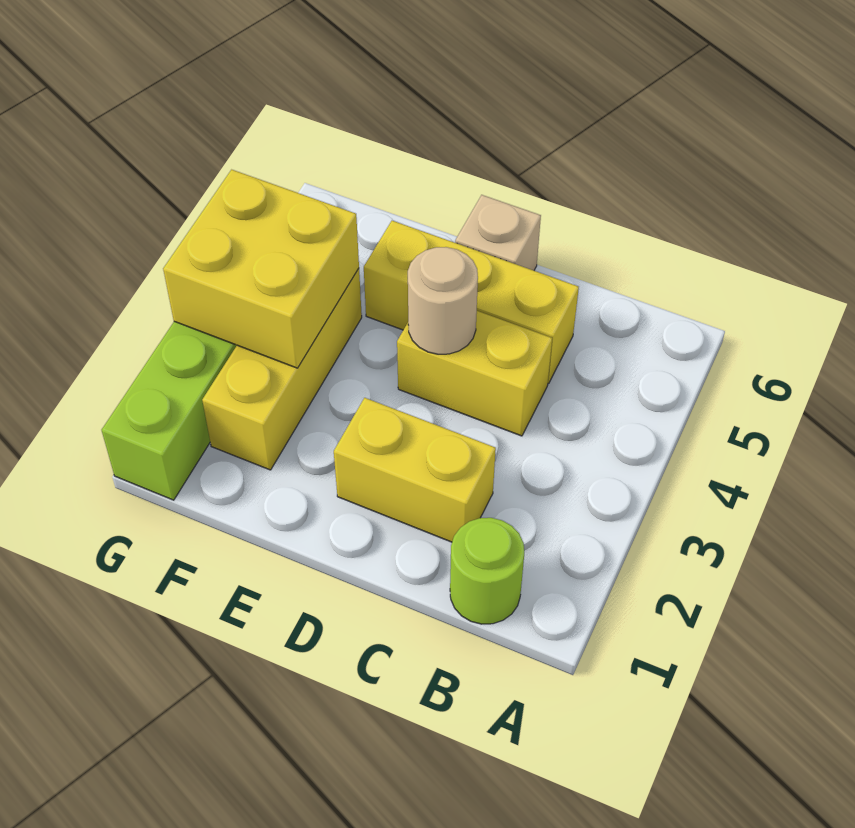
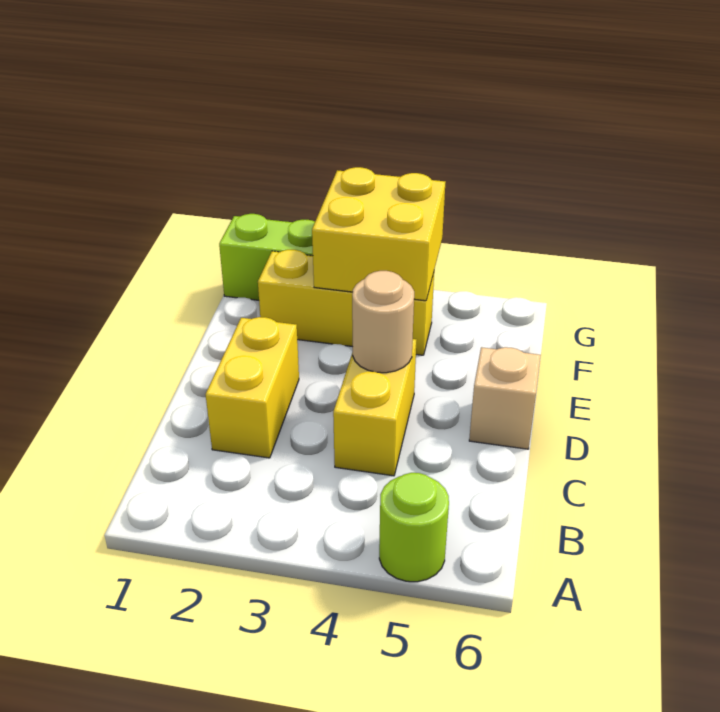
lime round brick B1 level 1 -> lime round brick A5 level 1
yellow brick C5:E5 level 1 -> none

